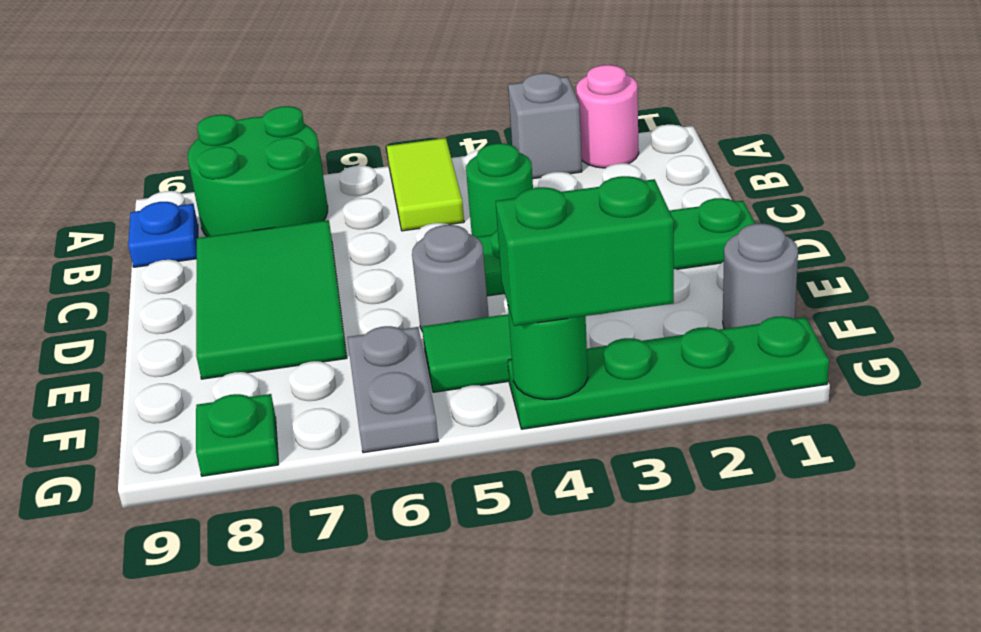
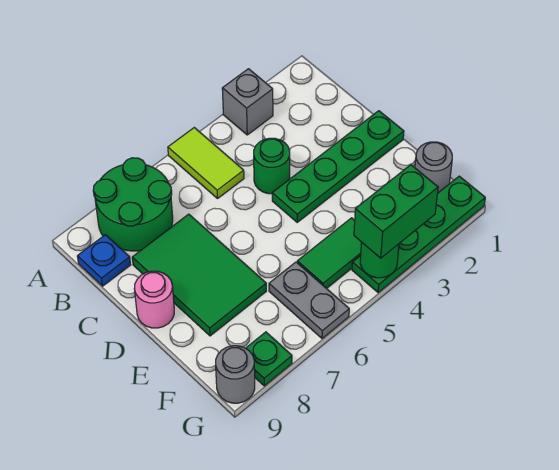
pink round brick A2 level 1 -> pink round brick D9 level 1
grey round brick E5 level 1 -> grey round brick G9 level 1

